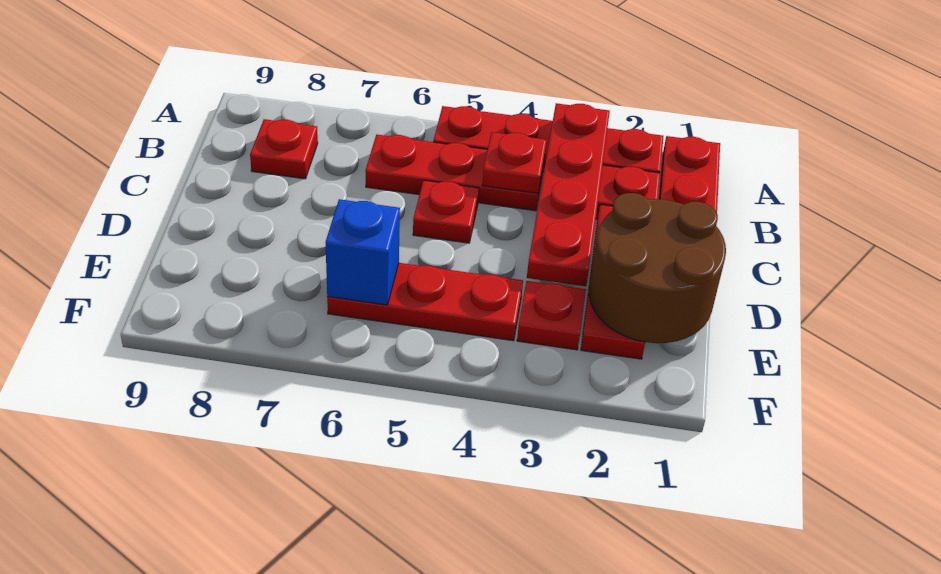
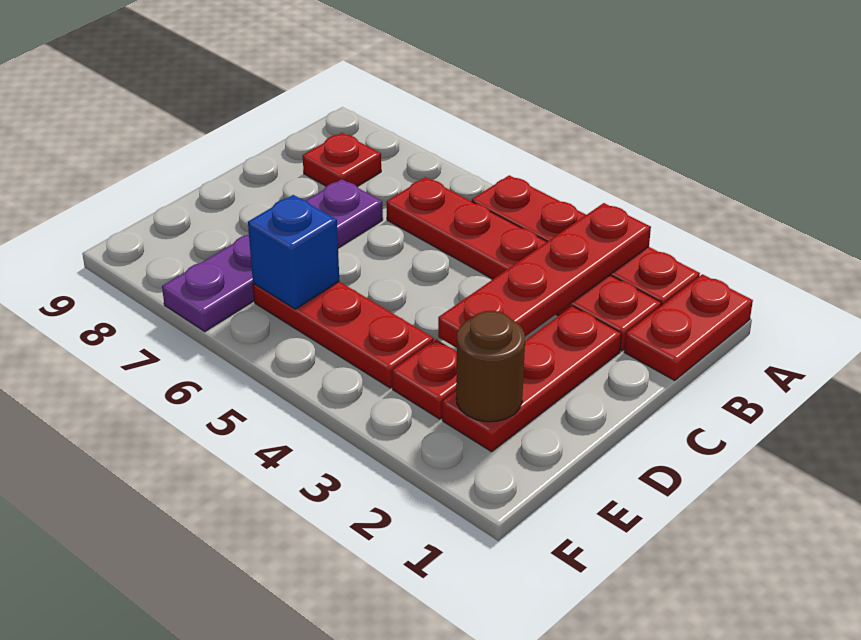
red plate B4 level 2 -> none
red plate C5 level 1 -> none
none -> purple plate C7:F7 level 1
brown round brick D1:E2 level 2 -> brown round brick E2 level 2

